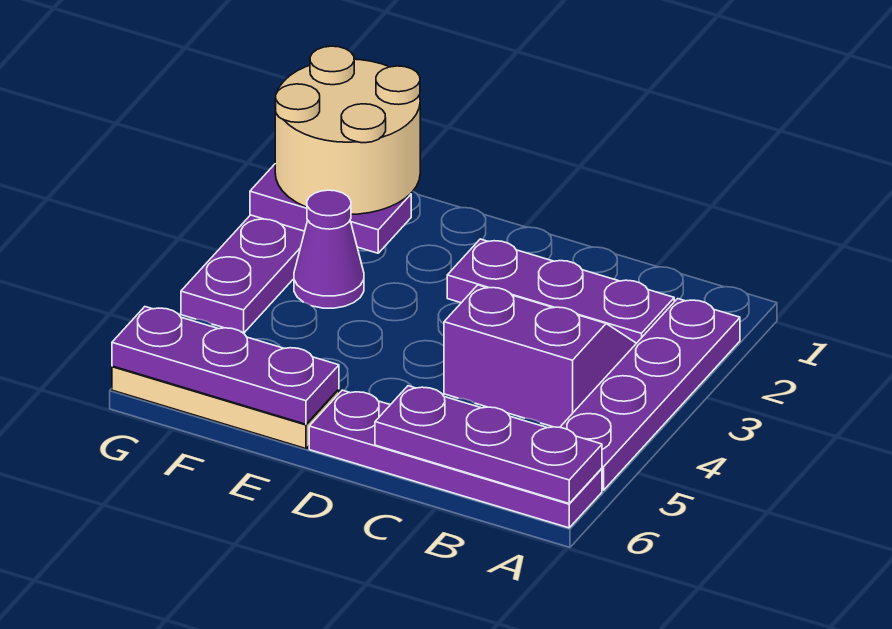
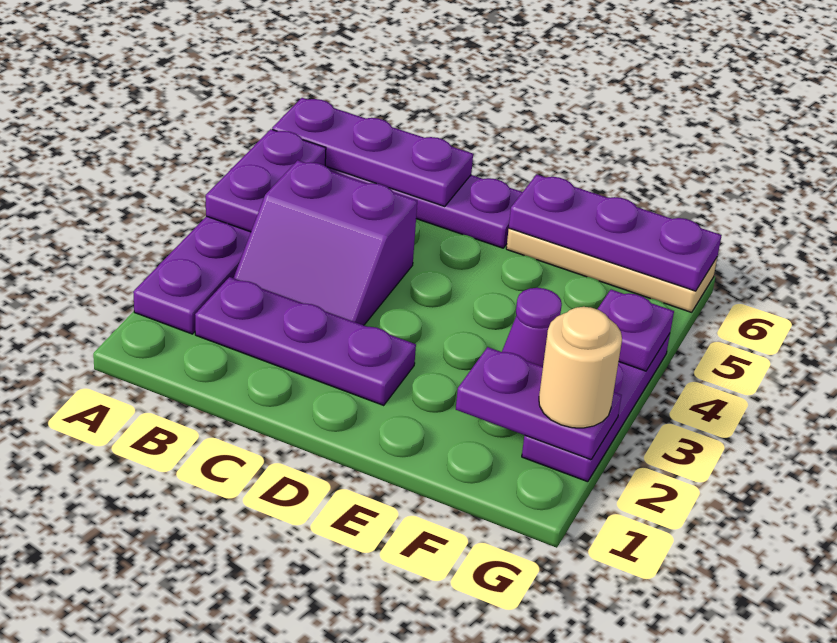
none -> purple plate A4:A5 level 2
tan round brick F1:G2 level 3 -> tan round brick G2 level 3
none -> purple plate G4 level 2

